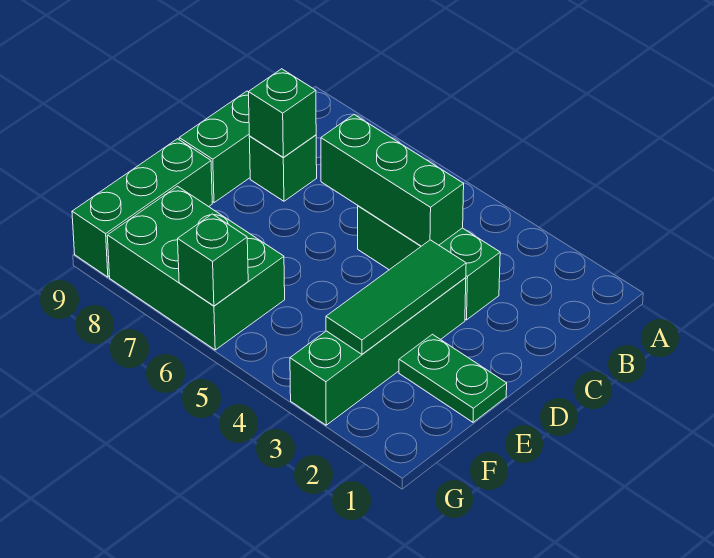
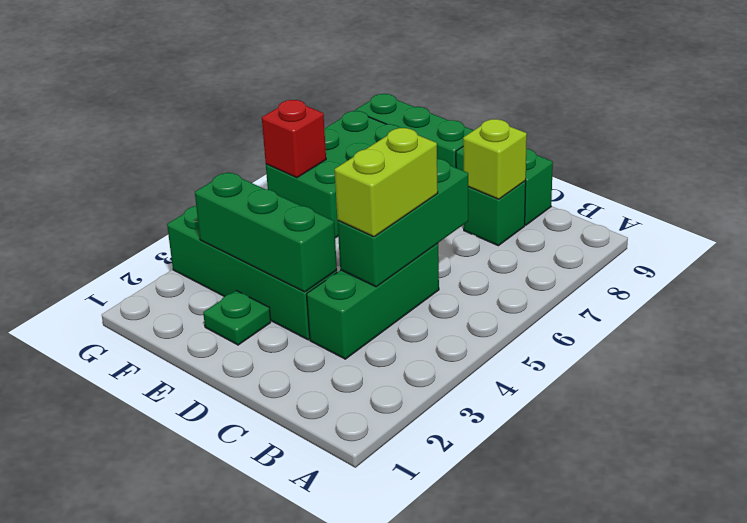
none -> lime brick C4:C5 level 3
green brick C8 level 2 -> lime brick C8 level 2
green tile D3:F3 level 2 -> green brick D3:F3 level 2
green plate E1:E2 level 1 -> green plate E2 level 1
green brick G6 level 2 -> red brick G6 level 2

